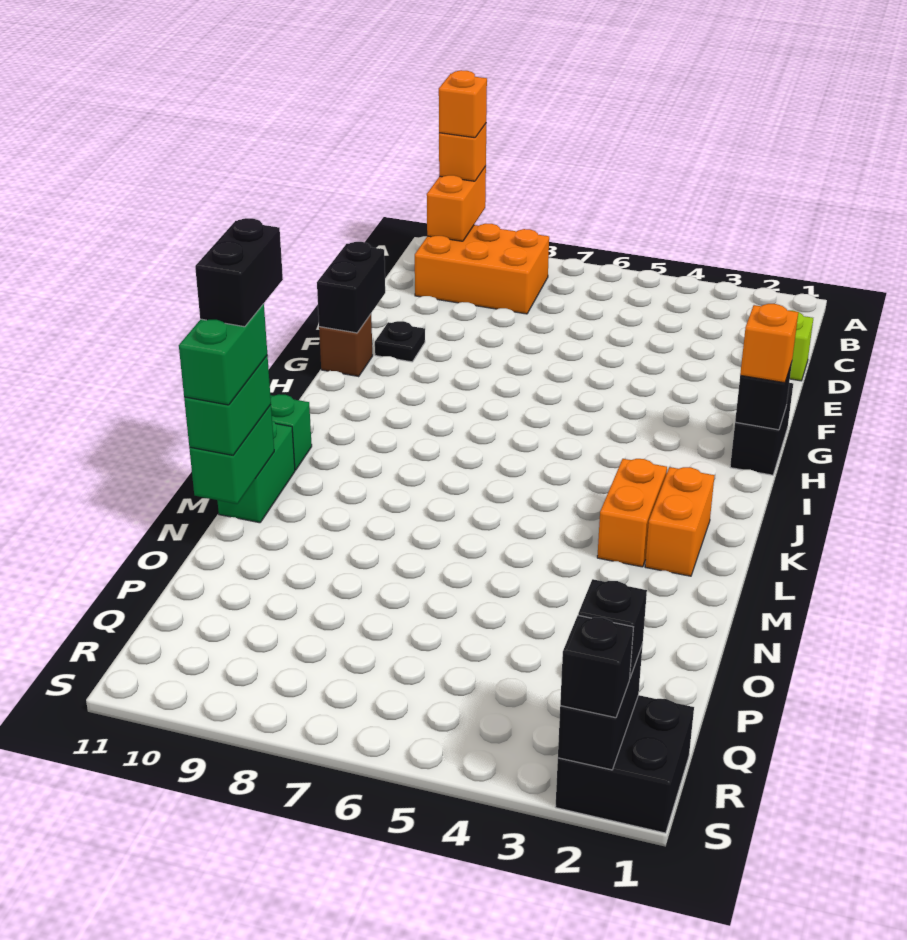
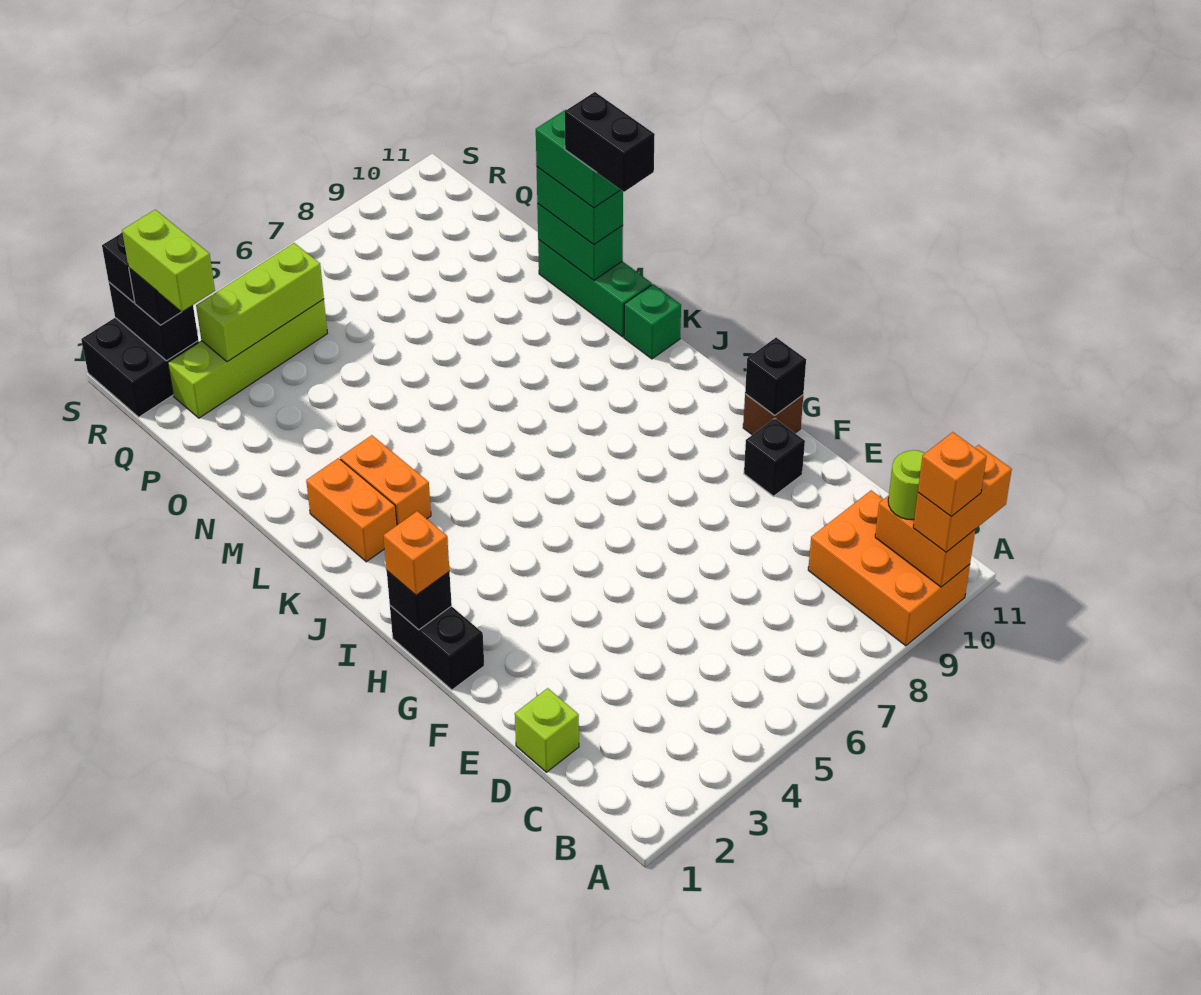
orange brick A10 level 3 -> orange brick A10:A11 level 3
orange brick B8:C10 level 1 -> orange brick A9:C10 level 1
none -> lime round brick B10 level 3
black plate F10 level 1 -> black brick F10 level 1
black brick F11:G11 level 2 -> black brick G11 level 2
green brick L11:M11 level 1 -> green brick L11:N11 level 1
none -> lime brick Q2:Q5 level 1
none -> lime brick Q2:R2 level 4
none -> lime brick Q3:Q5 level 2

